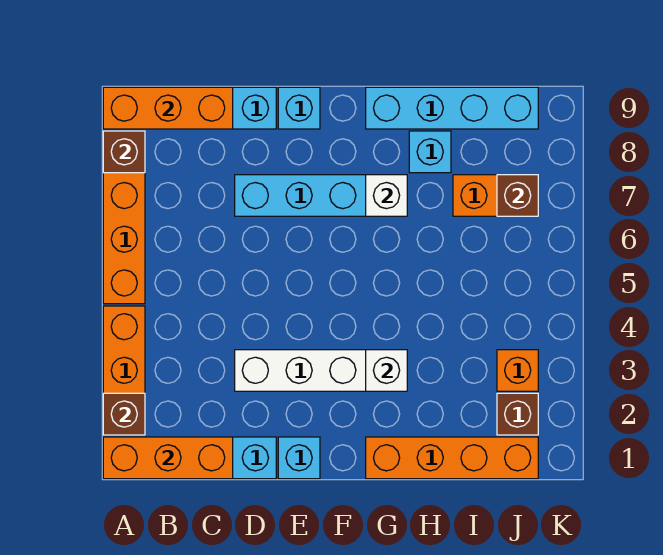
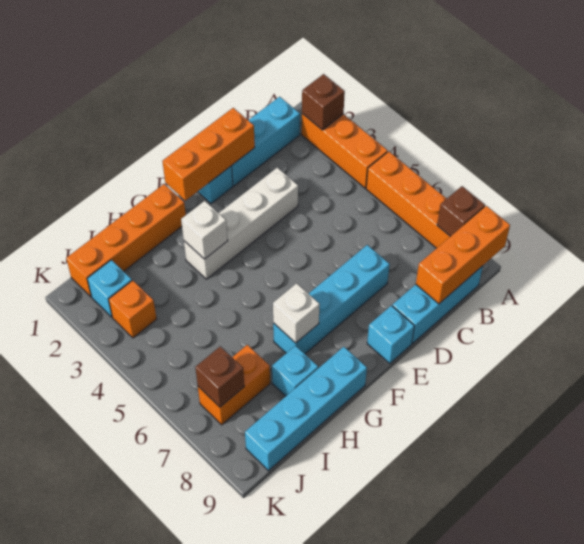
orange brick A1:C1 level 2 -> orange brick D1:F1 level 2
brown brick J2 level 1 -> cyan brick J2 level 1

